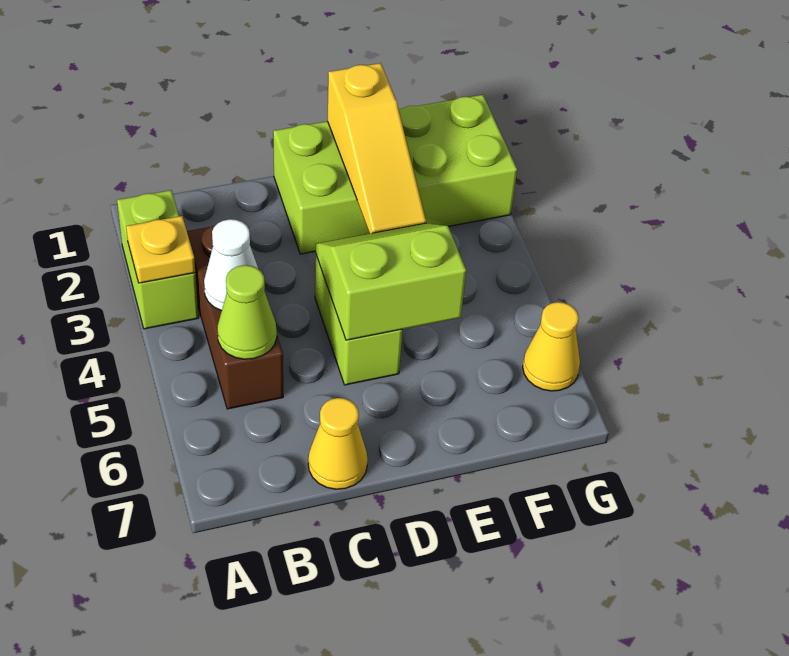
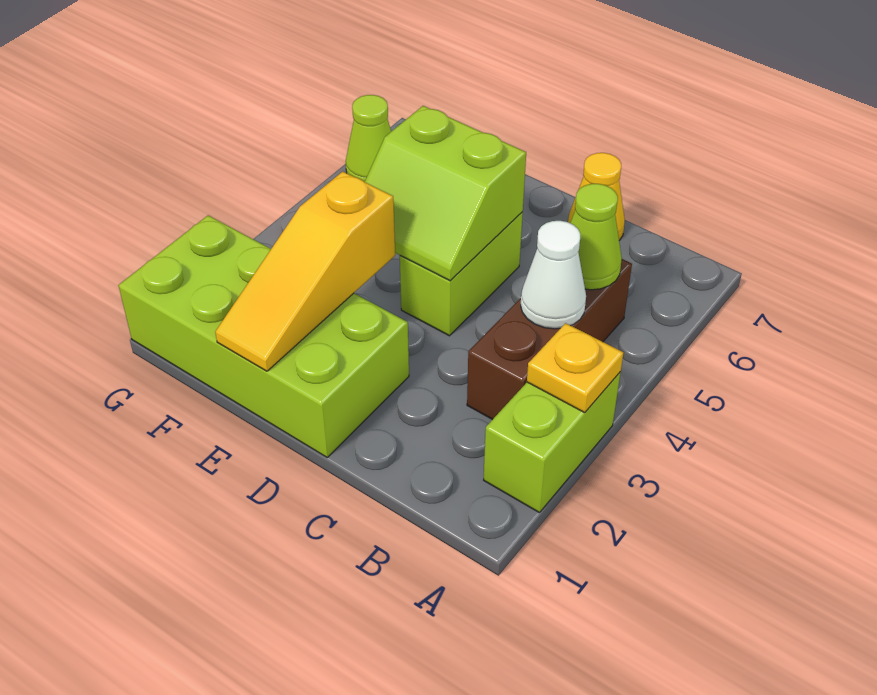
yellow slope E1:E3 level 2 top 1 -> yellow slope E1:E3 level 2 top 3
yellow cone G6 level 1 -> lime cone G6 level 1

